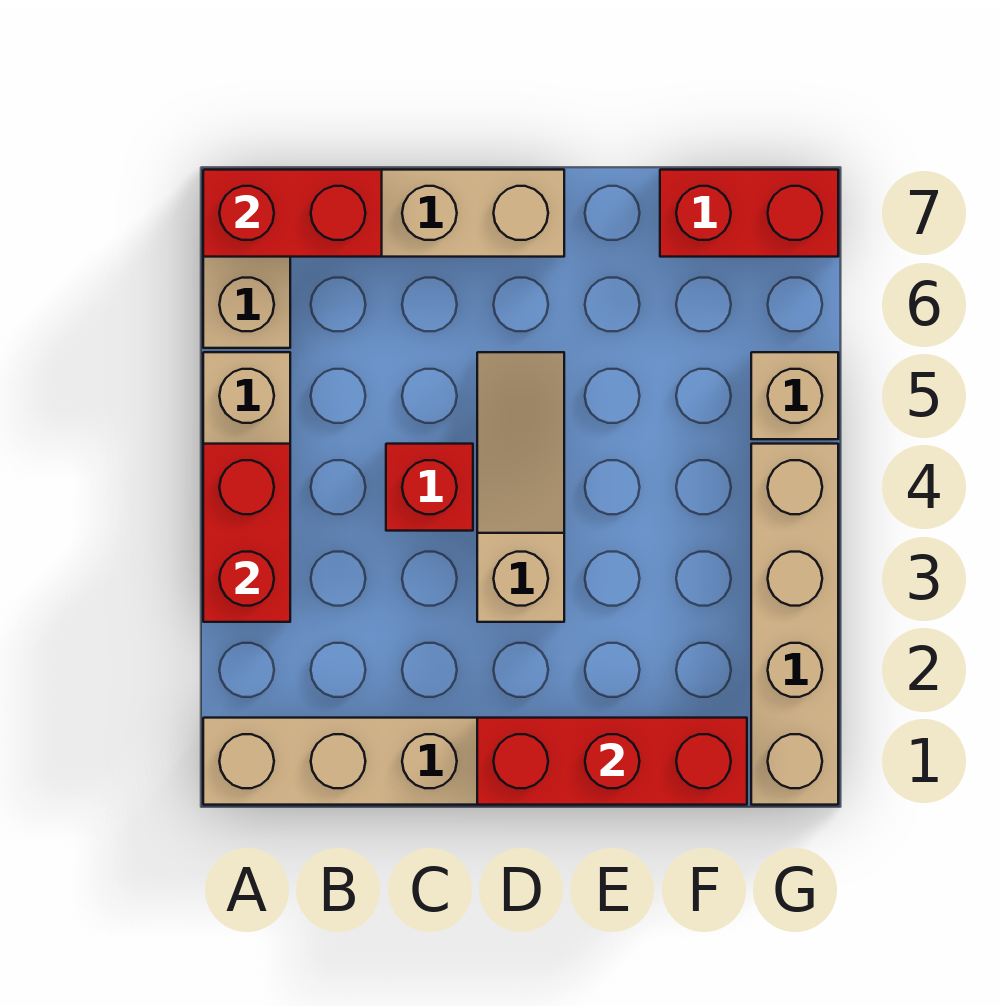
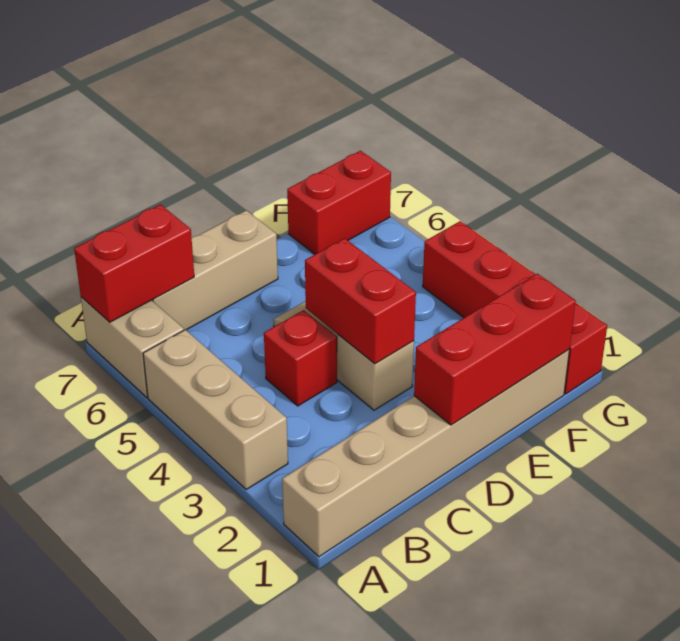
red brick A3:A4 level 2 -> red brick D3:D4 level 2
tan brick G1:G4 level 1 -> red brick G1:G4 level 1
tan brick G5 level 1 -> none

